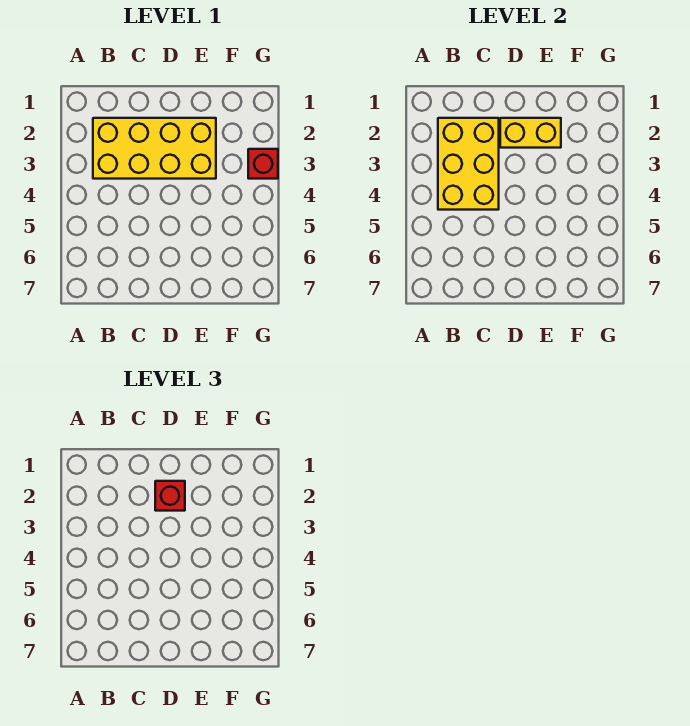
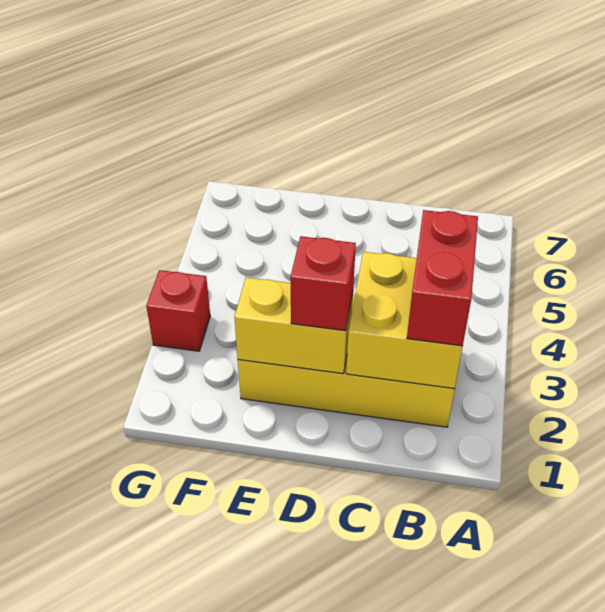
yellow brick B2:C4 level 2 -> yellow brick B2:C3 level 2
none -> red brick B2:B3 level 3

